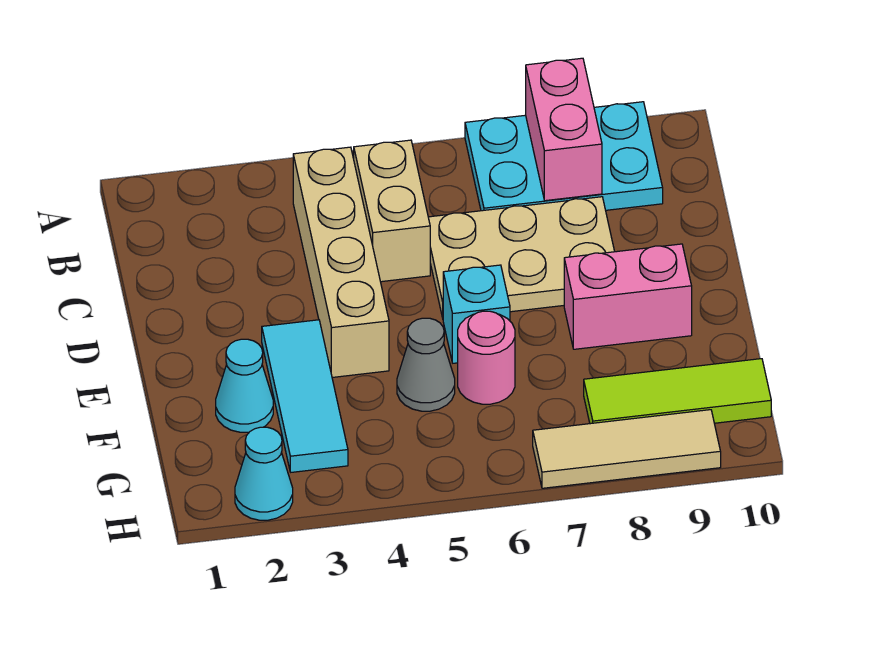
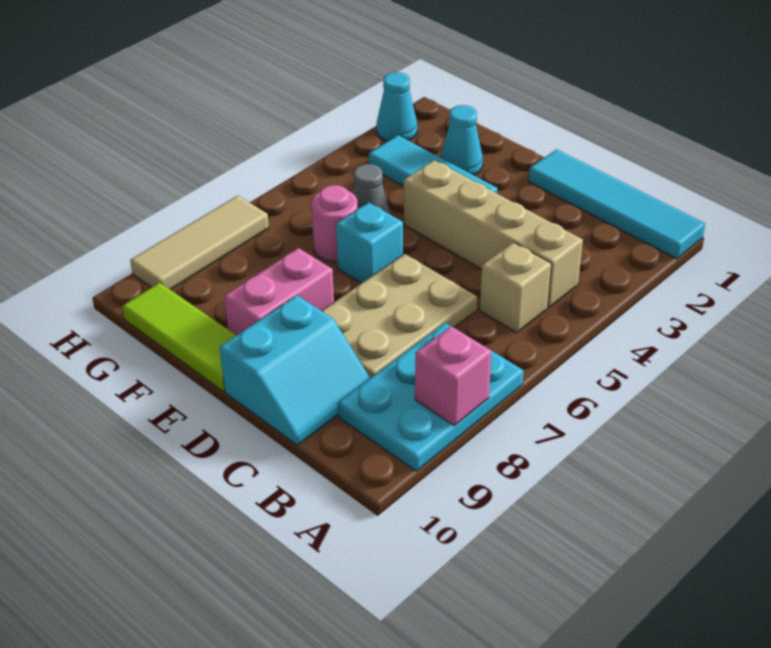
none -> cyan tile A1:D1 level 1
pink brick A8:B8 level 2 -> pink brick A8 level 2
tan brick B5:C5 level 1 -> tan brick B5 level 1
none -> cyan slope C9:D10 level 1 top D
lime tile G8:G10 level 1 -> lime tile E10:G10 level 1

